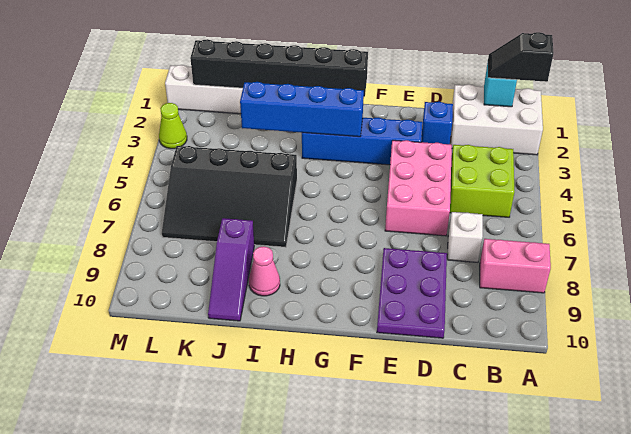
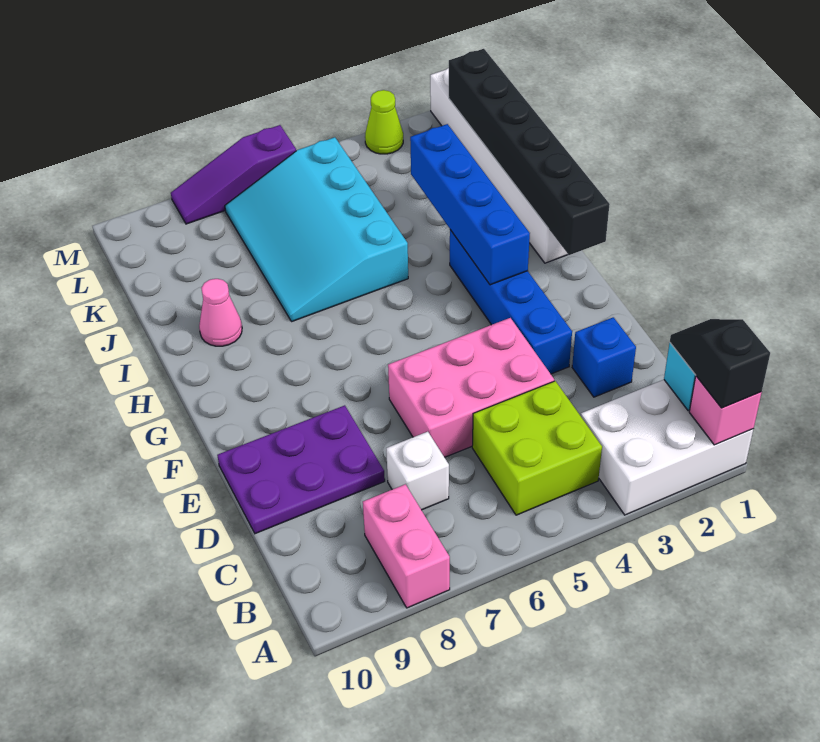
white brick A1:C2 level 1 -> white brick A1:B3 level 1
none -> pink brick A1 level 2
black slope I5:L7 level 1 top 5 -> cyan slope I5:L7 level 1 top 5
purple slope J8:J10 level 1 top 8 -> purple slope M6:M8 level 1 top 6

